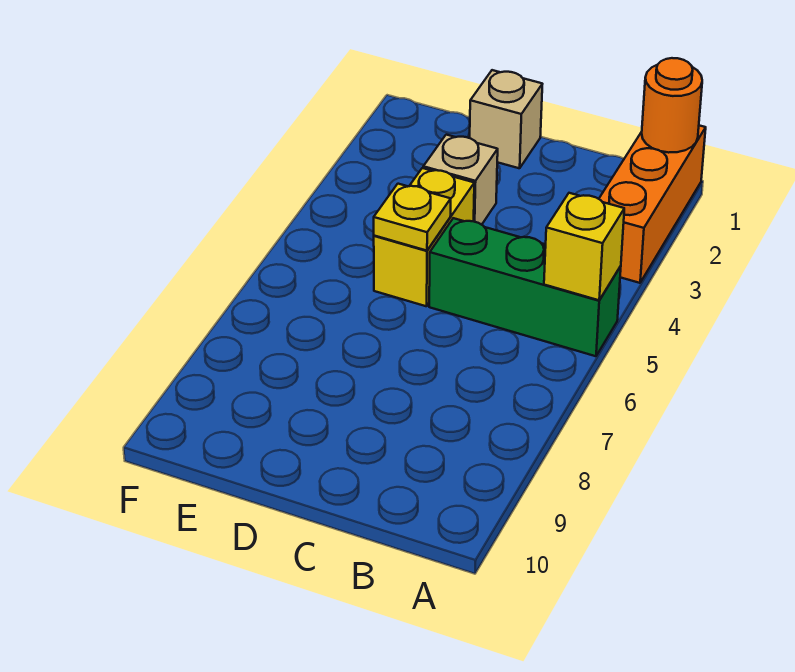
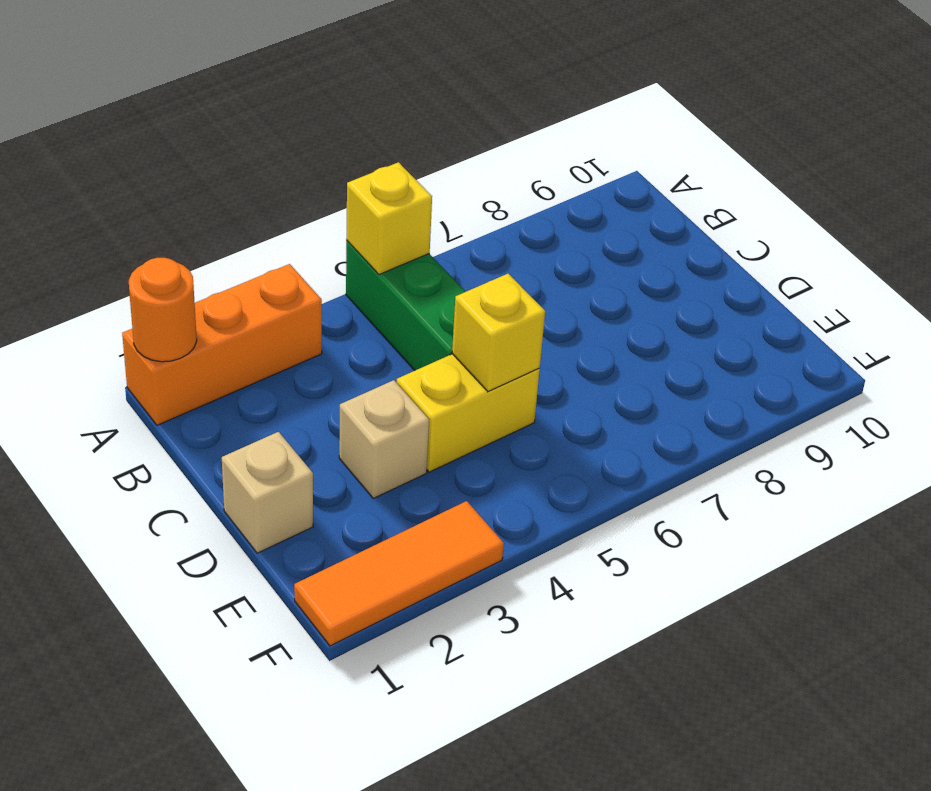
yellow plate D5 level 2 -> yellow brick D5 level 2
none -> orange tile F1:F3 level 1

